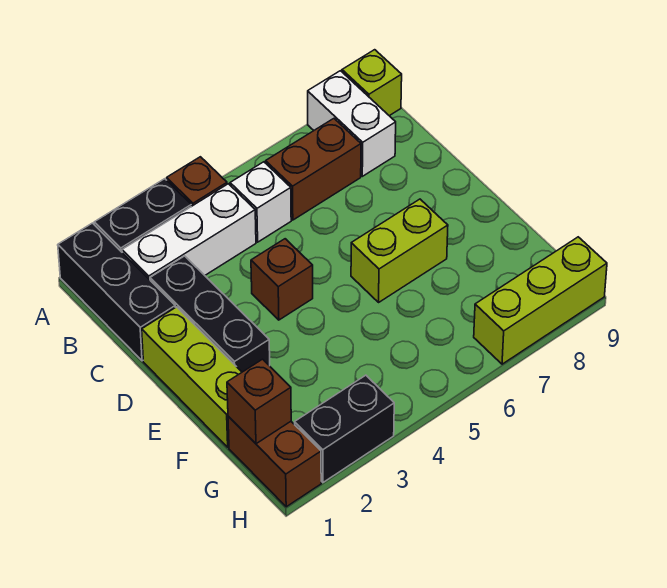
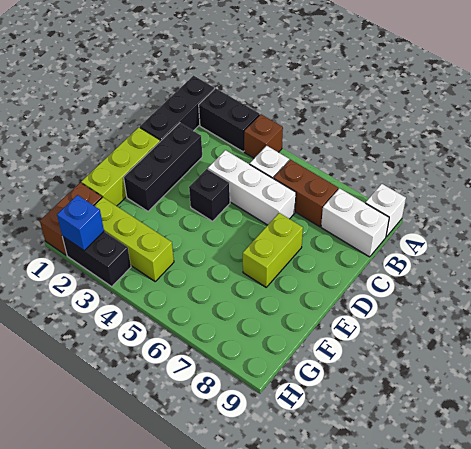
white brick A8:B8 level 1 -> white brick B8:B9 level 1
lime brick A9 level 1 -> white brick A9 level 1
white brick B2:B4 level 1 -> white brick C4:C6 level 1
brown brick D4 level 1 -> black brick D4 level 1
lime brick E6:E7 level 1 -> lime brick D7:E7 level 1
brown brick G1 level 2 -> none
none -> blue brick H2 level 2
lime brick H7:H9 level 1 -> lime brick G2:G4 level 1

